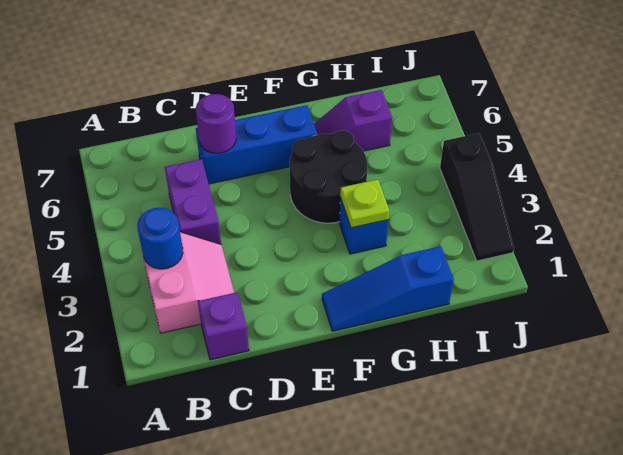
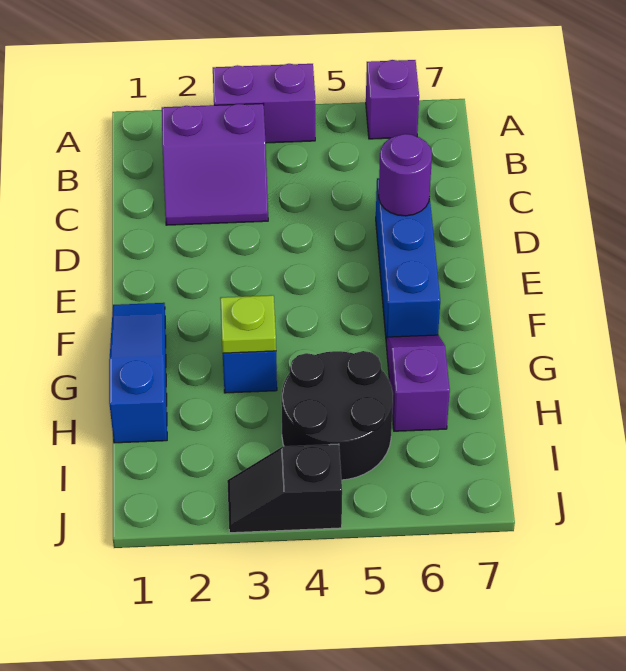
pink slope B2:C3 level 1 top B -> purple slope B2:C3 level 1 top B
blue round brick B3 level 2 -> none
purple brick C1 level 1 -> purple brick A6 level 1
purple brick C4:C5 level 1 -> purple brick A3:A4 level 1
black round brick F4:G5 level 1 -> black round brick H4:I5 level 1
black slope J2:J4 level 1 top 4 -> black slope J3:J4 level 1 top 4

